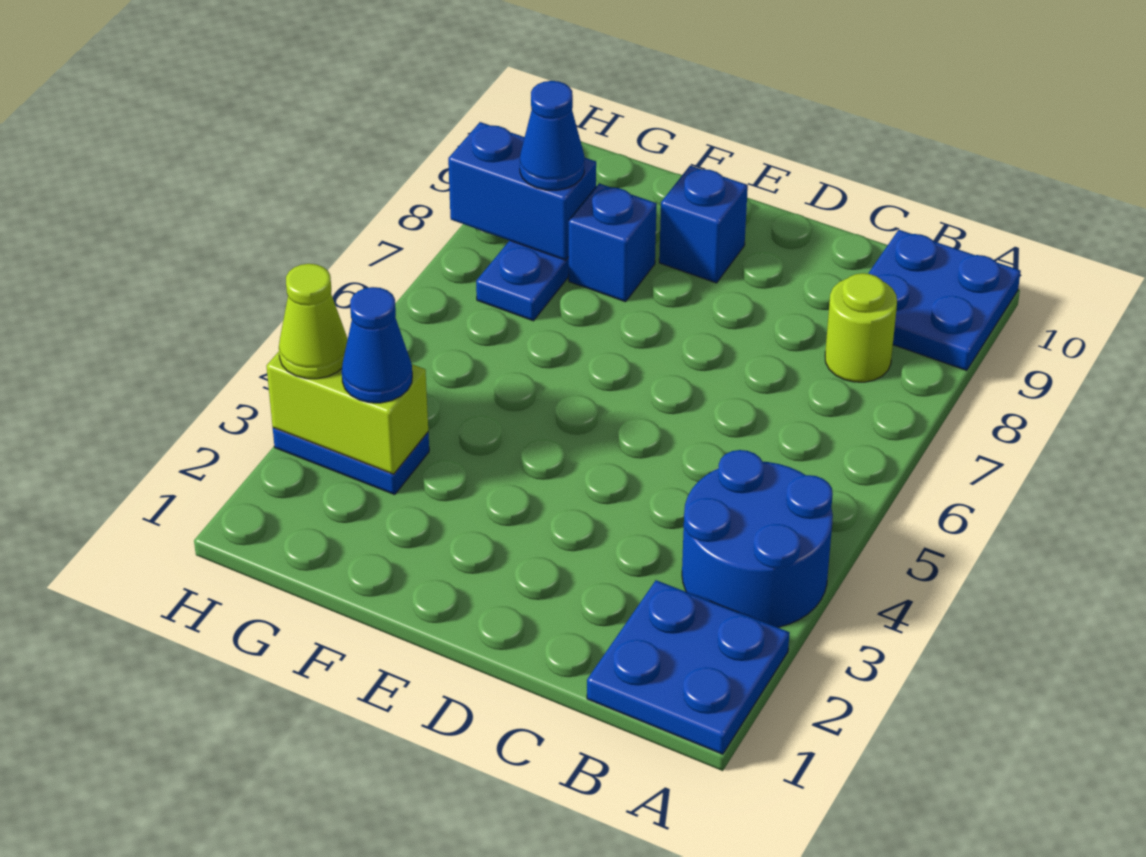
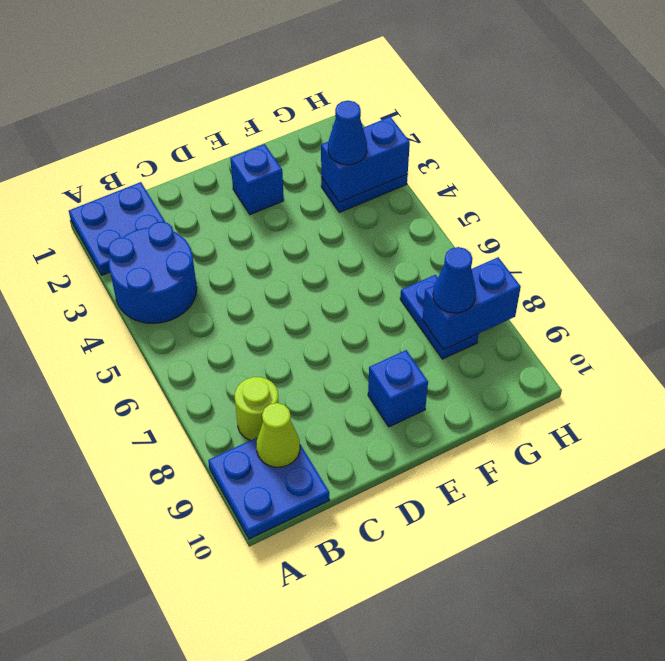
blue brick F8 level 1 -> blue brick E2 level 1
lime brick G3:H3 level 2 -> blue brick G3:H3 level 2
lime cone H3 level 3 -> lime cone B9 level 2

